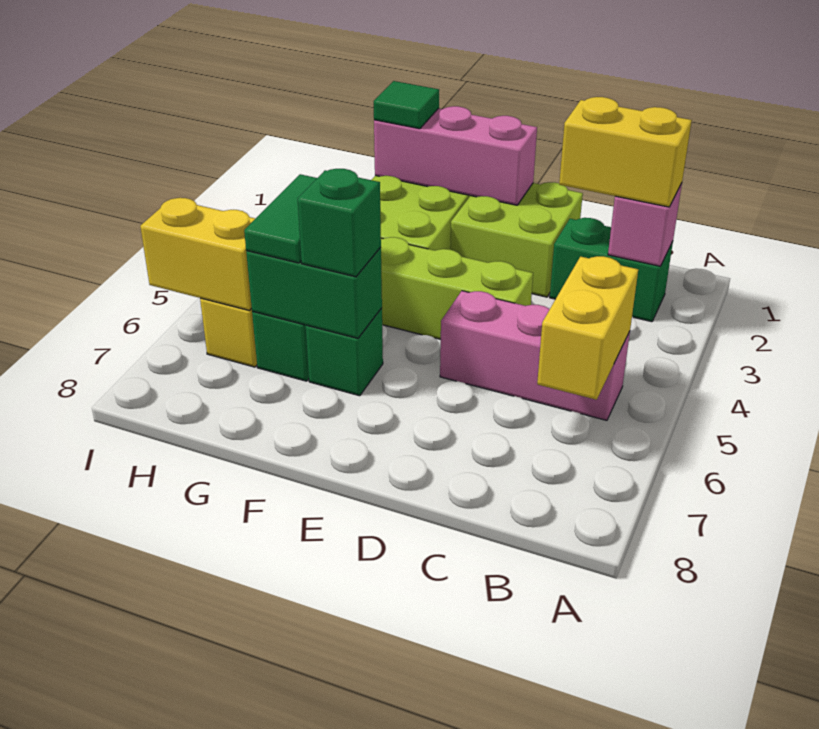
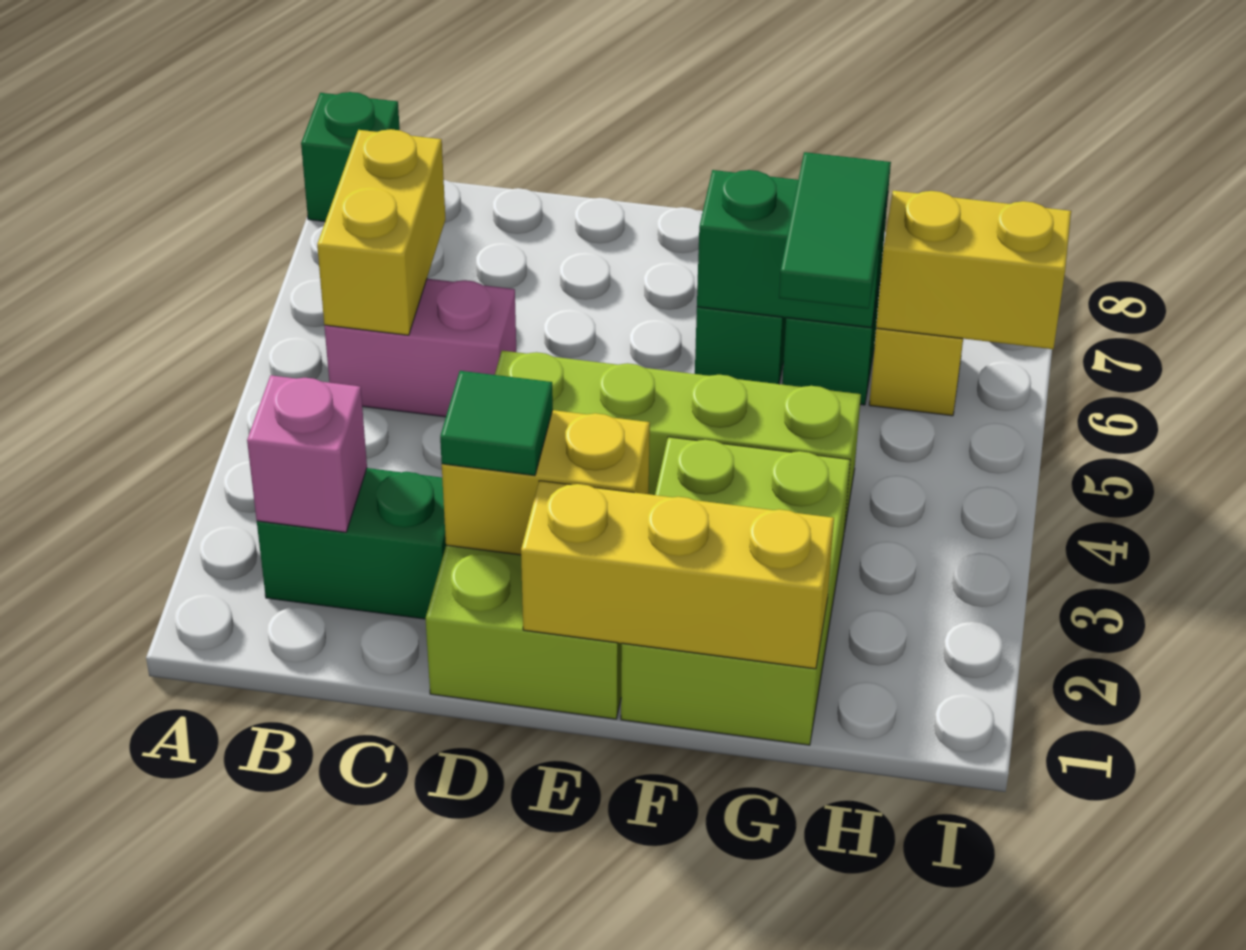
yellow brick B2:C2 level 3 -> yellow brick D2:E2 level 2
pink brick B5:D5 level 1 -> pink brick B5:C5 level 1
pink brick E1:G1 level 2 -> yellow brick E1:G1 level 2
green brick F6 level 3 -> green brick A8 level 1
green tile G1 level 3 -> green tile D2 level 3

